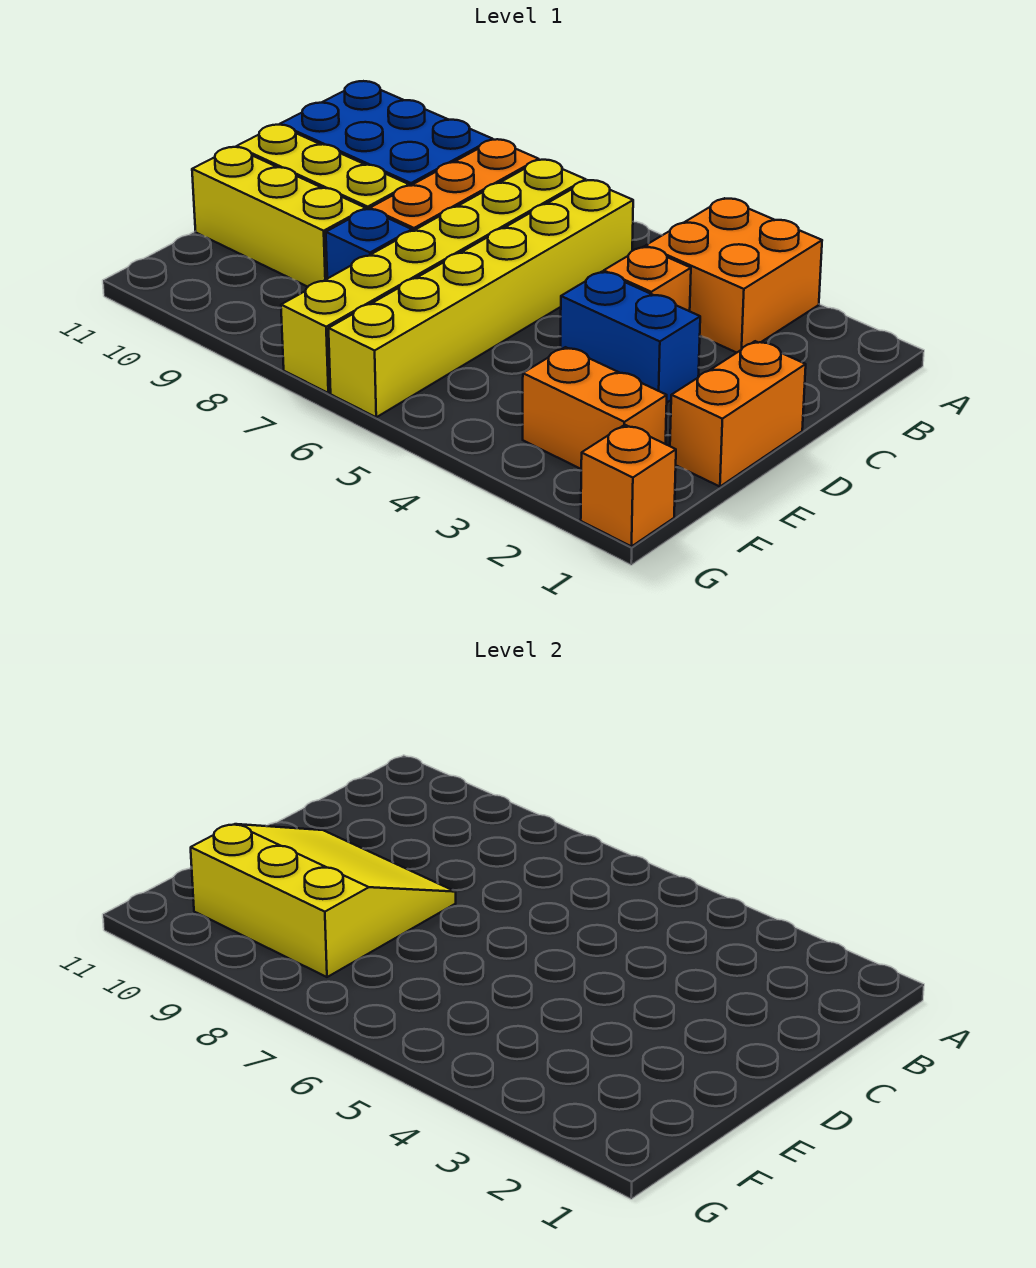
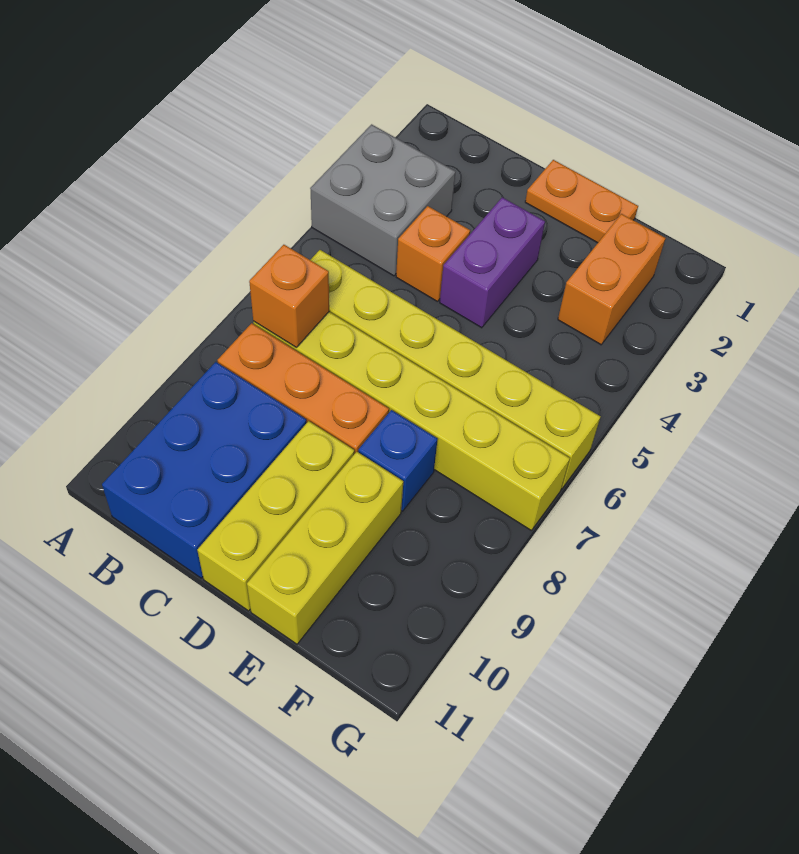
orange brick A3:B4 level 1 -> grey brick A3:B4 level 1
orange brick D1:E1 level 1 -> orange plate D1:E1 level 1
blue brick D3:D4 level 1 -> purple brick D3:D4 level 1
yellow slope D8:F10 level 2 top F -> none
orange brick G1 level 1 -> orange brick B7 level 2

